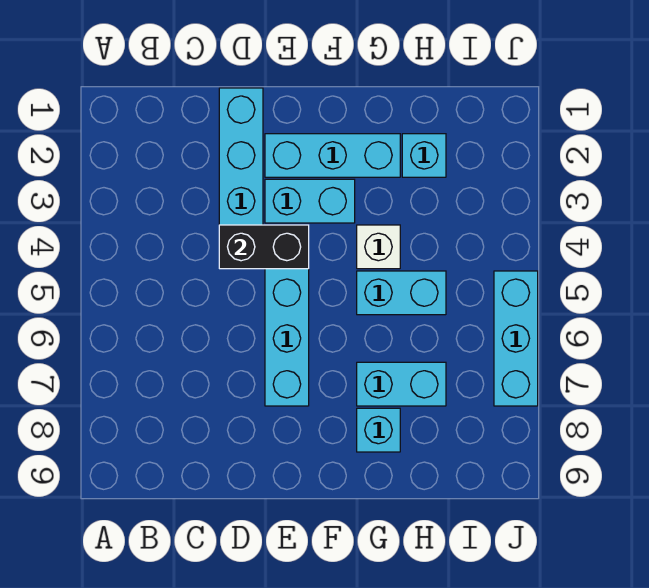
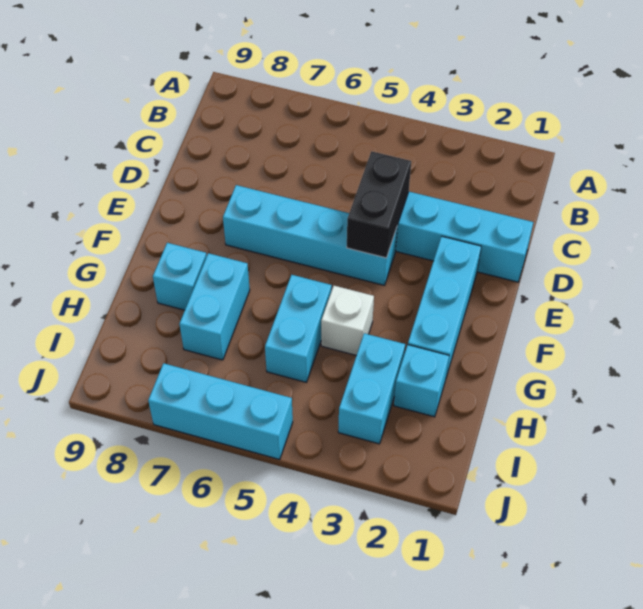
cyan brick E3:F3 level 1 -> cyan brick H3:I3 level 1

